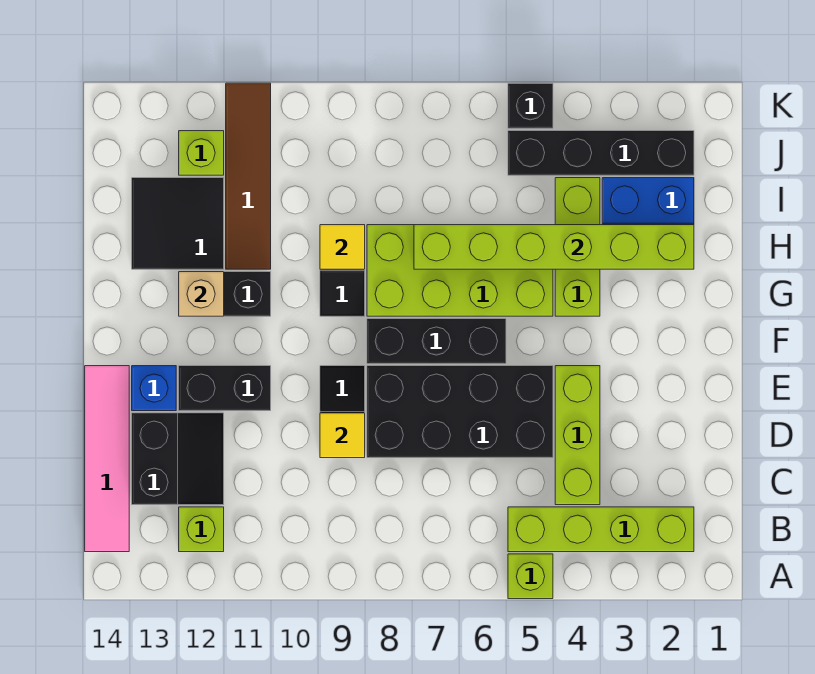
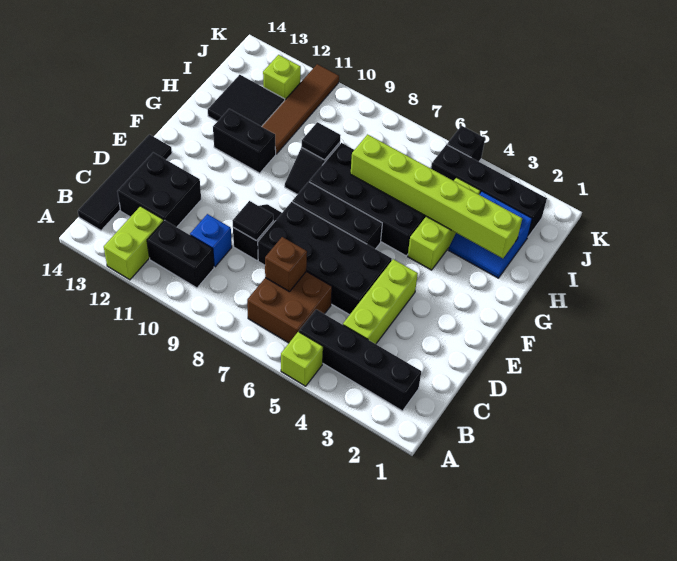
lime brick B2:B5 level 1 -> black brick B2:B5 level 1
none -> brown brick B6:C7 level 1
lime brick B12 level 1 -> lime brick A12:B12 level 1
pink tile B14:E14 level 1 -> black tile B14:E14 level 1
none -> brown brick C7 level 2
black slope C12:D13 level 1 top 13 -> black brick C12:D13 level 1
yellow tile D9 level 2 -> black tile D9 level 2
black brick E11:E12 level 1 -> black brick B10:B11 level 1
blue brick E13 level 1 -> blue brick C10 level 1
lime brick G5:H8 level 1 -> black brick G5:H8 level 1
tan brick G12 level 2 -> none
yellow tile H9 level 2 -> black tile H9 level 2

